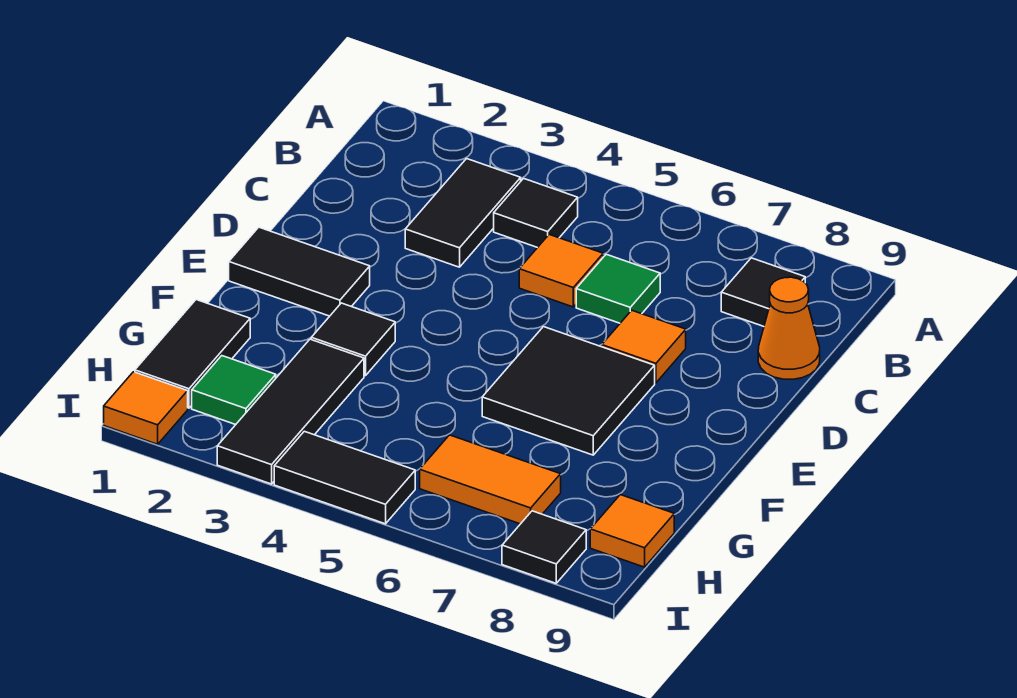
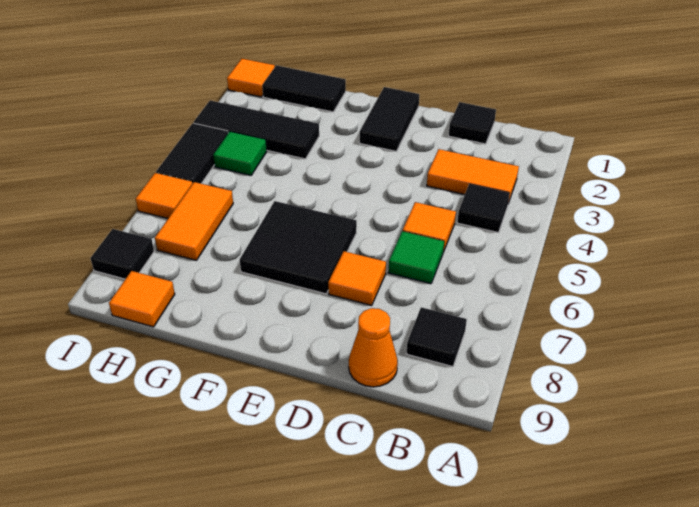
black tile B3:C3 level 1 -> orange tile B3:C3 level 1
black tile F3 level 1 -> black tile C1 level 1
green tile H2 level 1 -> green tile H4 level 1
none -> orange tile I6 level 1

